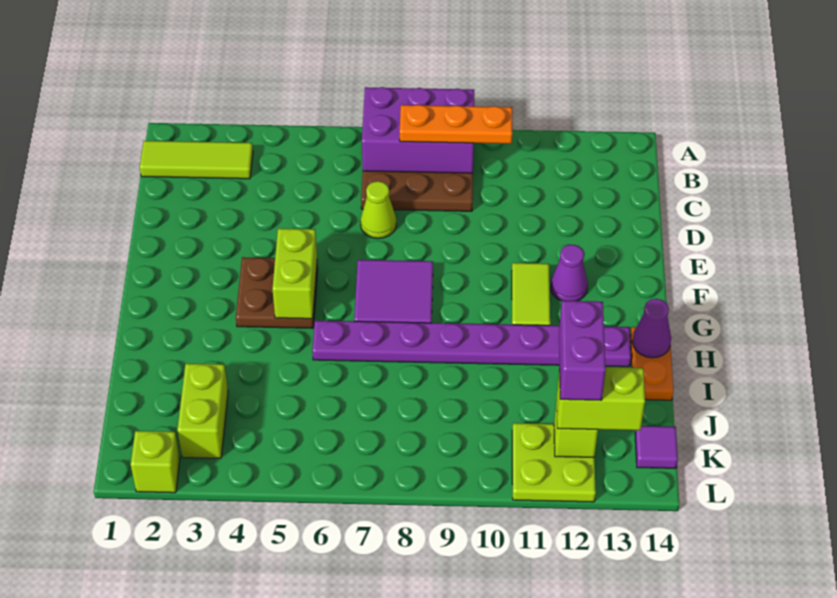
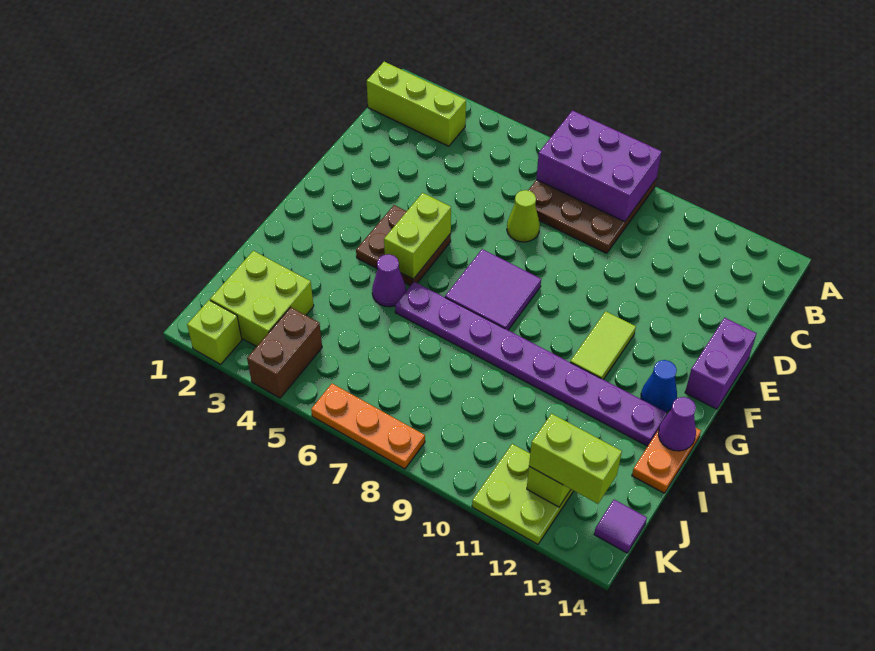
lime tile B1:B3 level 1 -> lime brick B1:B3 level 1
orange plate B8:B10 level 3 -> orange plate L6:L8 level 1
purple cone F12 level 1 -> purple cone H5 level 1
none -> blue cone G13 level 1
lime brick J3:K3 level 1 -> lime brick J2:K3 level 1
purple brick J12:K12 level 4 -> purple brick E14:F14 level 1
none -> brown brick K4:L4 level 1

